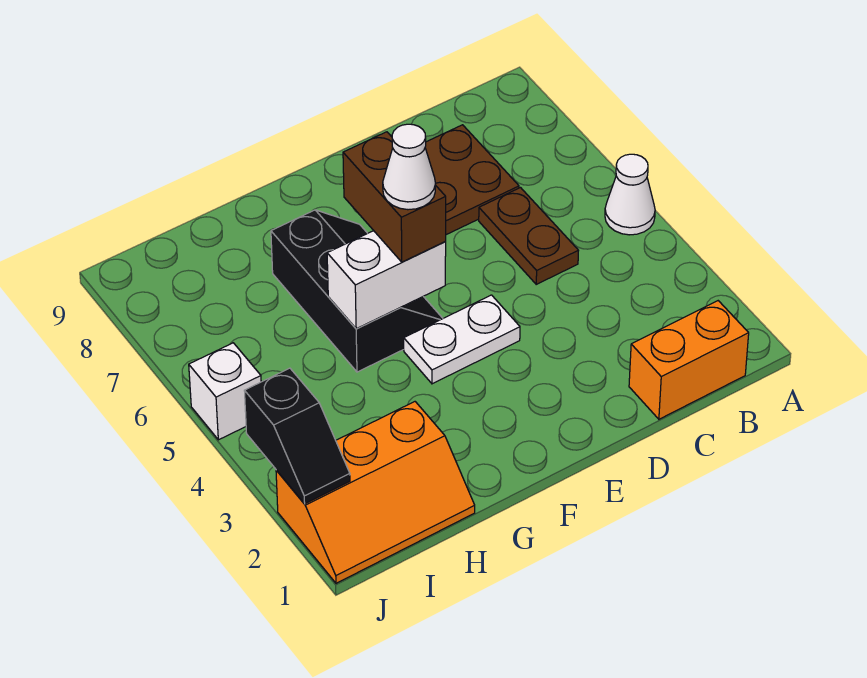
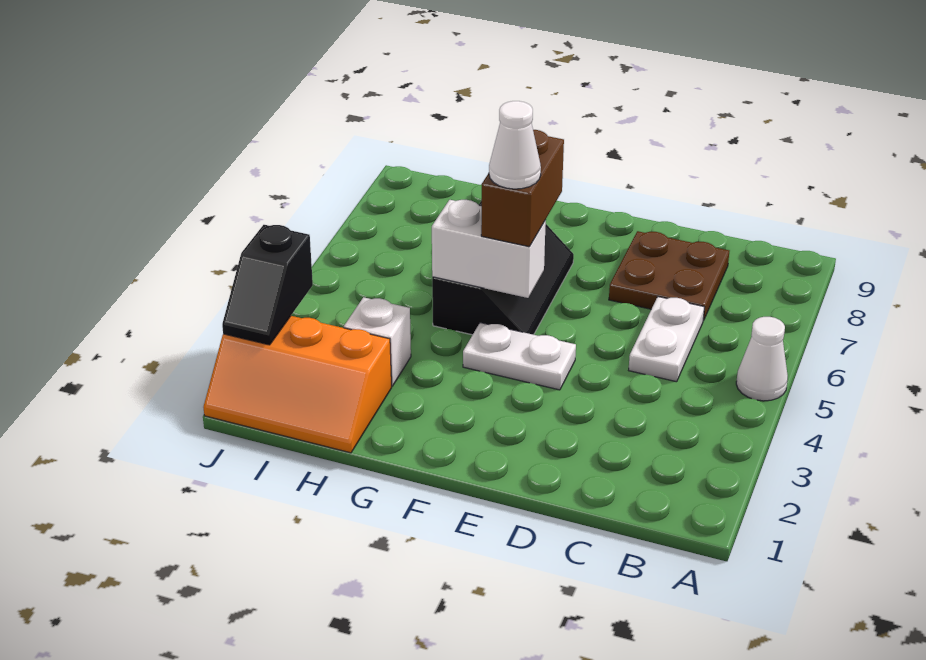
orange brick B1:C1 level 1 -> none
brown plate C5:C6 level 1 -> white plate C5:C6 level 1
white brick J5 level 1 -> white brick H3 level 1

